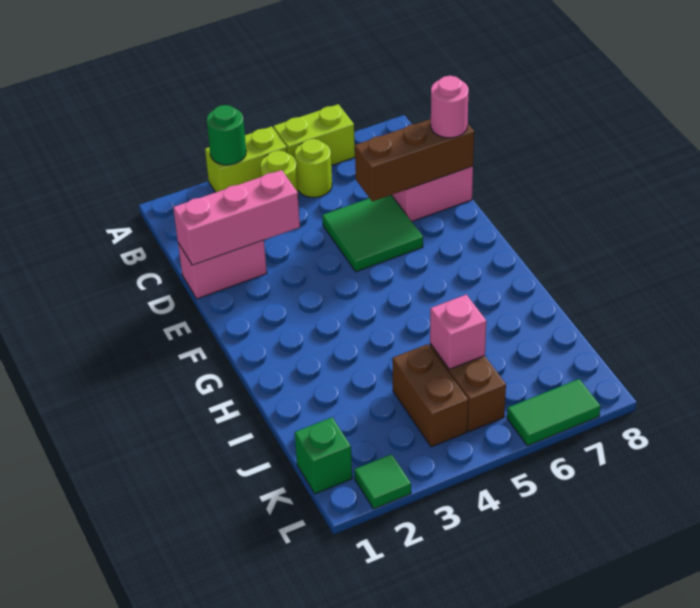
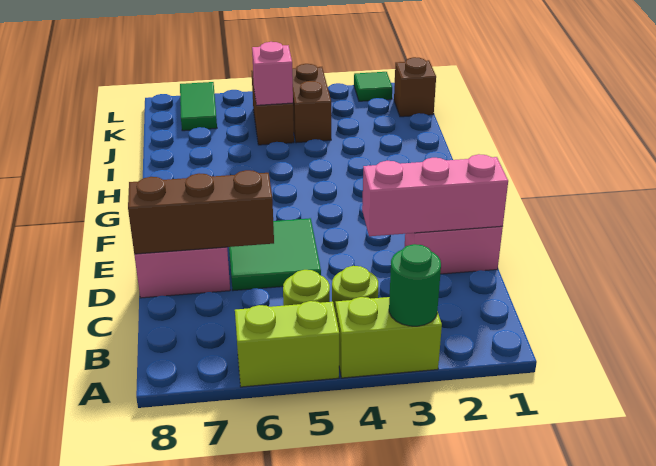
pink round brick D8 level 3 -> none
green brick K1 level 1 -> brown brick K1 level 1
green tile L6:L7 level 1 -> green tile K7:L7 level 1

